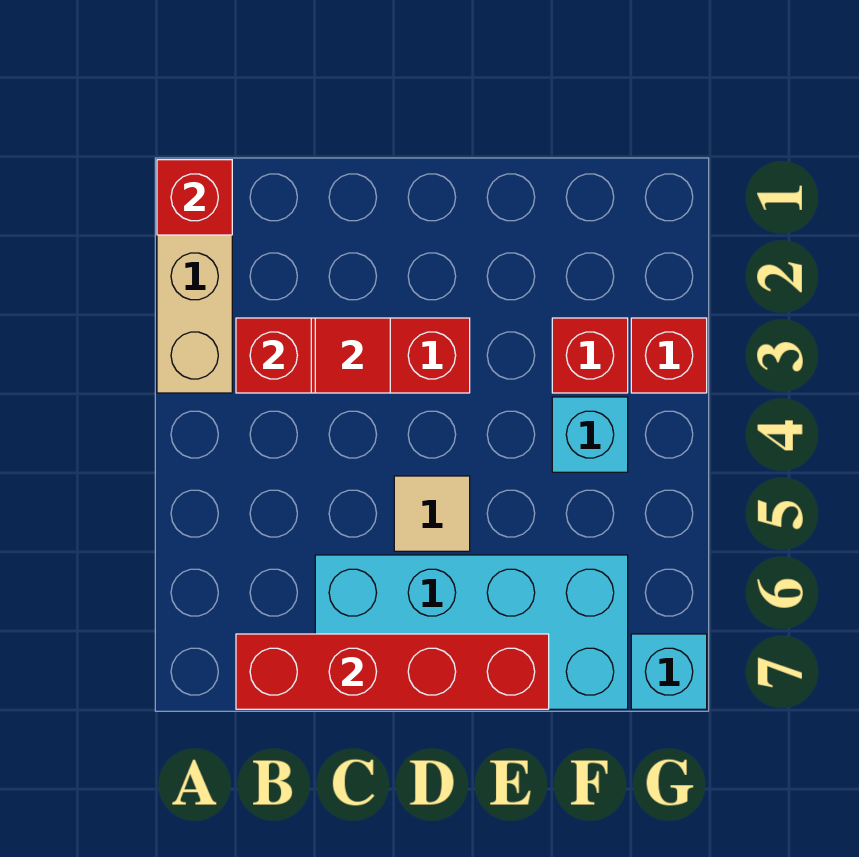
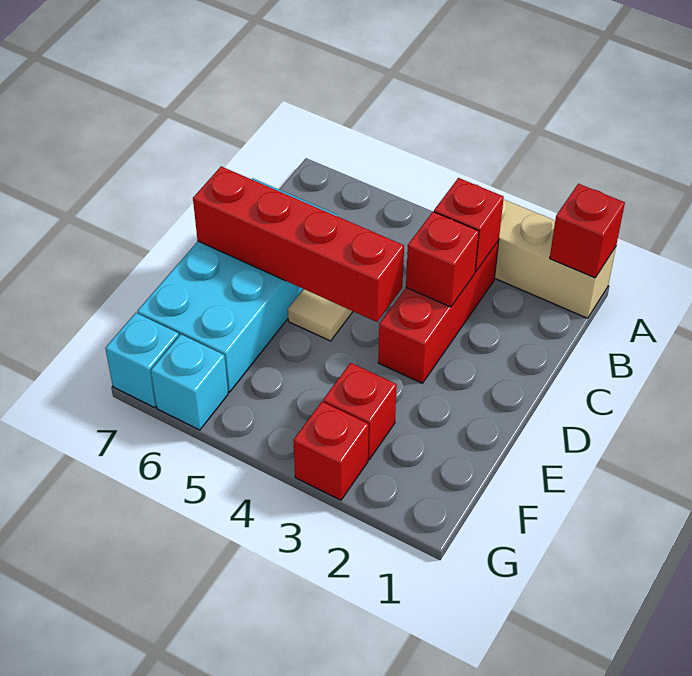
red brick B7:E7 level 2 -> red brick D4:D7 level 2
red tile C3 level 2 -> red brick C3 level 2
cyan brick F4 level 1 -> cyan brick G6 level 1

